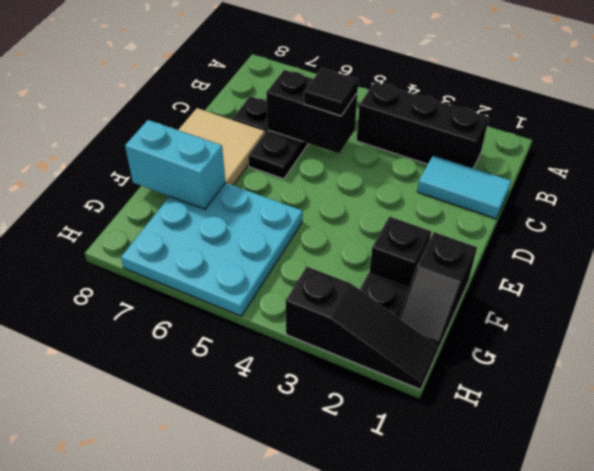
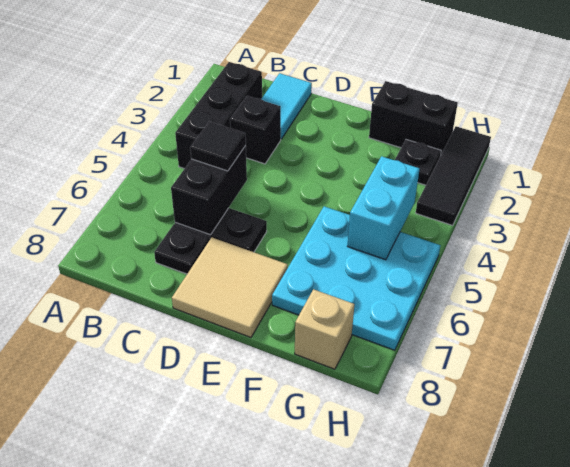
black slope F1:G1 level 1 top F -> black brick F1:G1 level 1
black brick F2 level 1 -> black brick C3 level 1
cyan brick F7:F8 level 2 -> cyan brick G4:G5 level 2
none -> tan brick G8 level 1
black slope H1:H3 level 1 top 3 -> black tile H1:H3 level 1

